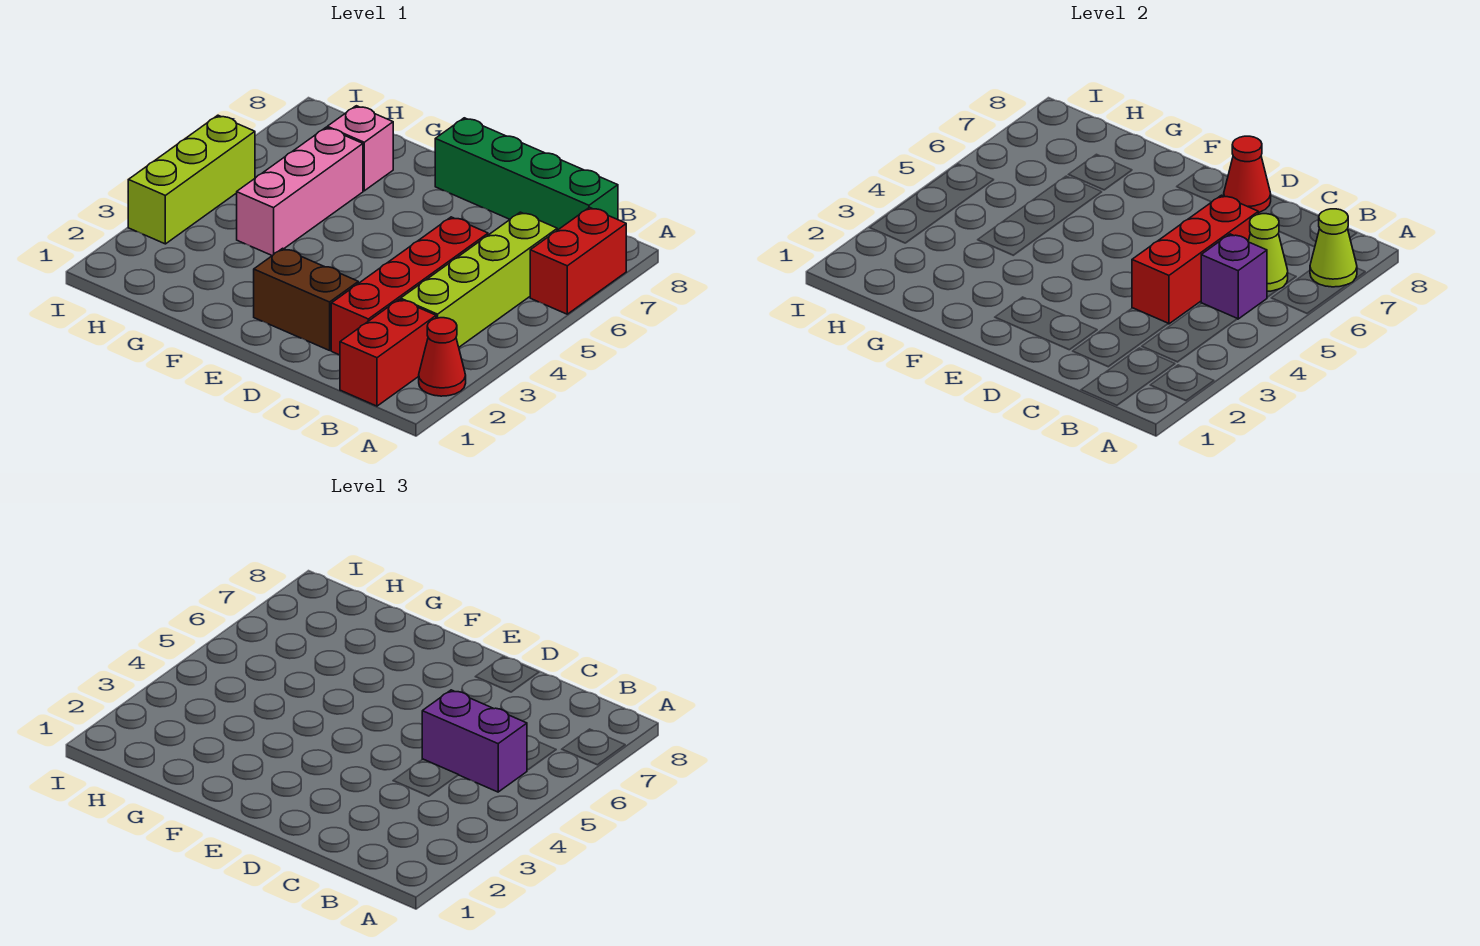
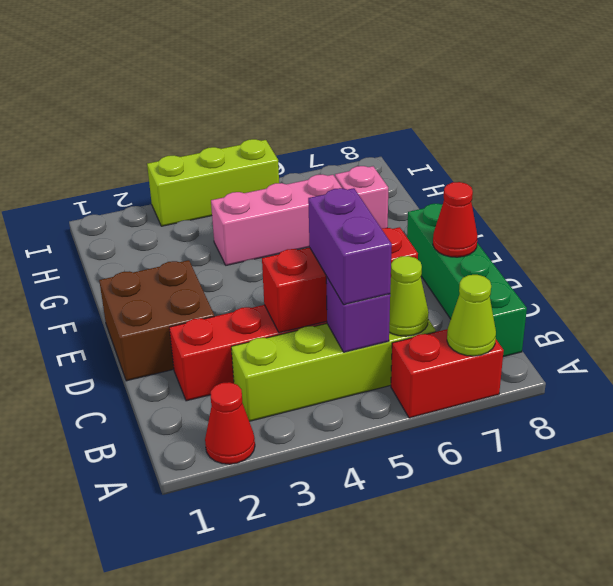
red brick B1:B2 level 1 -> none
brown brick D2:E2 level 1 -> brown brick D1:E2 level 1

